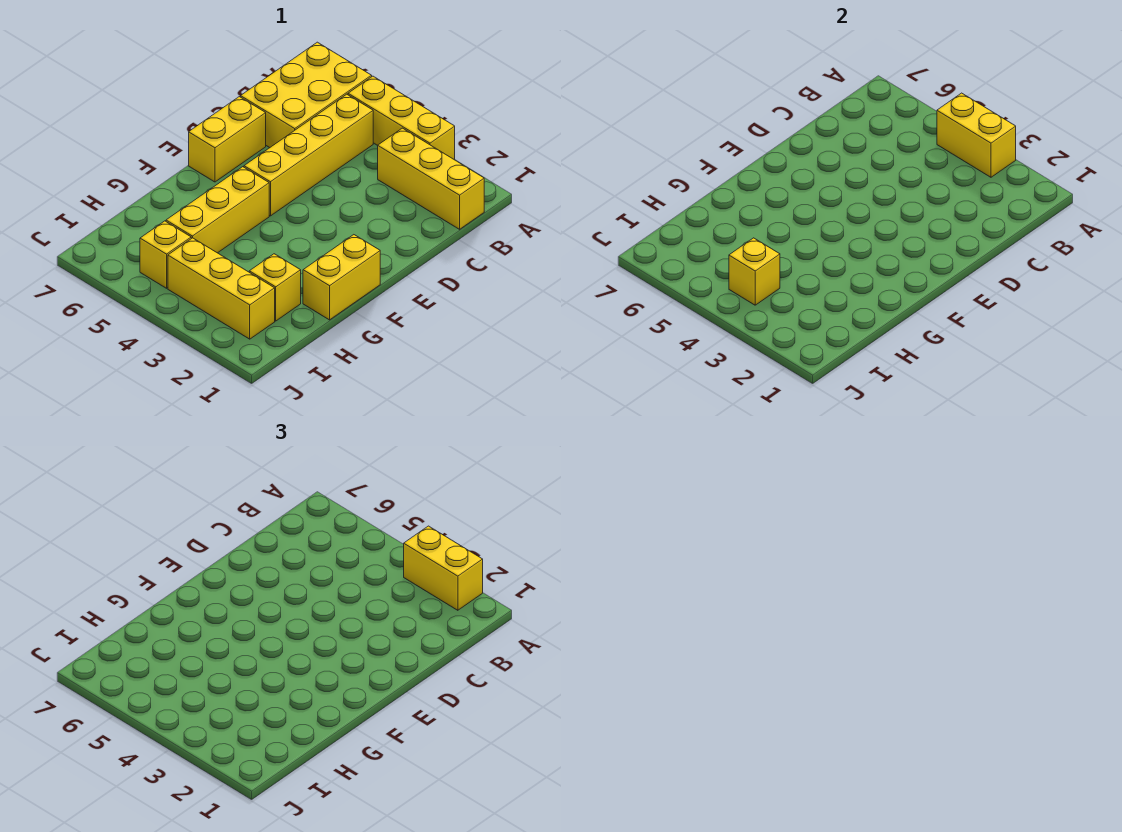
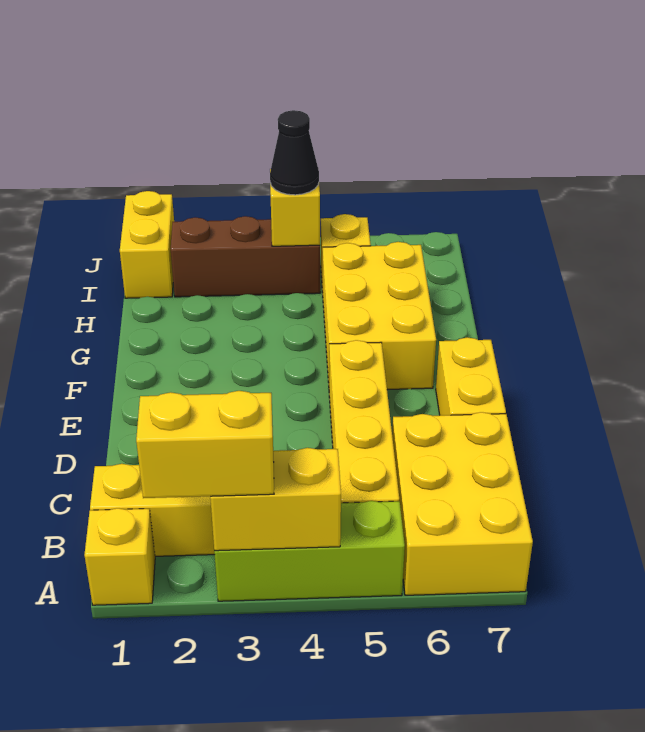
yellow brick A3:A5 level 1 -> lime brick A3:A5 level 1
yellow brick F1:G1 level 1 -> yellow brick I1:J1 level 1
yellow brick F5:H5 level 1 -> yellow brick F5:H6 level 1
yellow brick H2 level 1 -> yellow brick A1 level 1
yellow brick I2:I4 level 1 -> brown brick I2:I4 level 1
none -> black cone I4 level 3

